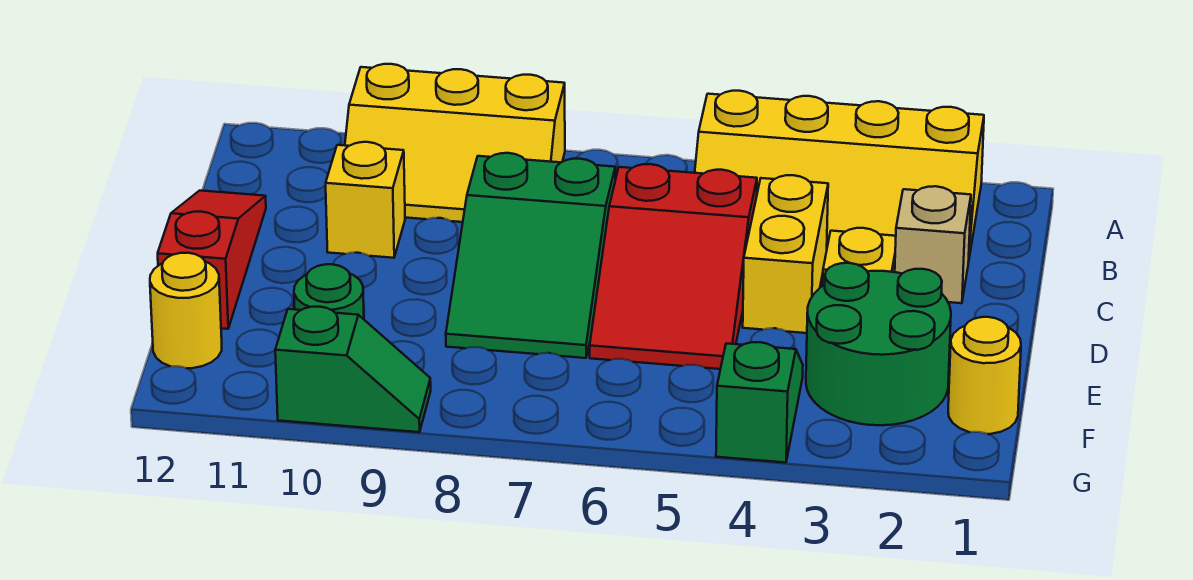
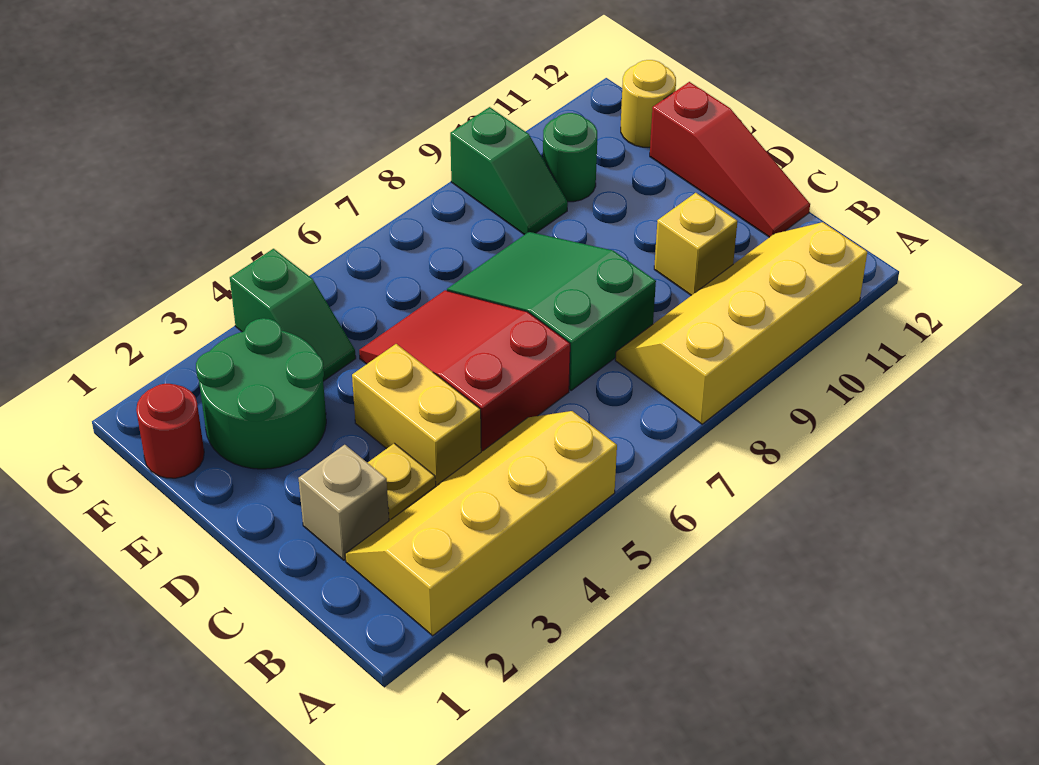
yellow slope A8:B10 level 1 top A -> yellow slope A8:B11 level 1 top A
yellow round brick F1 level 1 -> red round brick F1 level 1
green slope G9:G10 level 1 top 10 -> green slope F9:G9 level 1 top G

